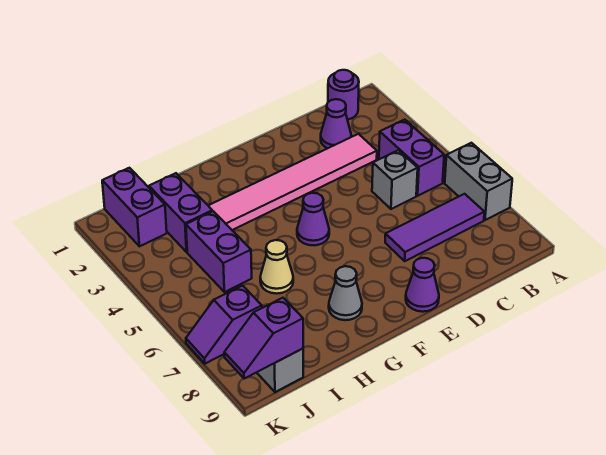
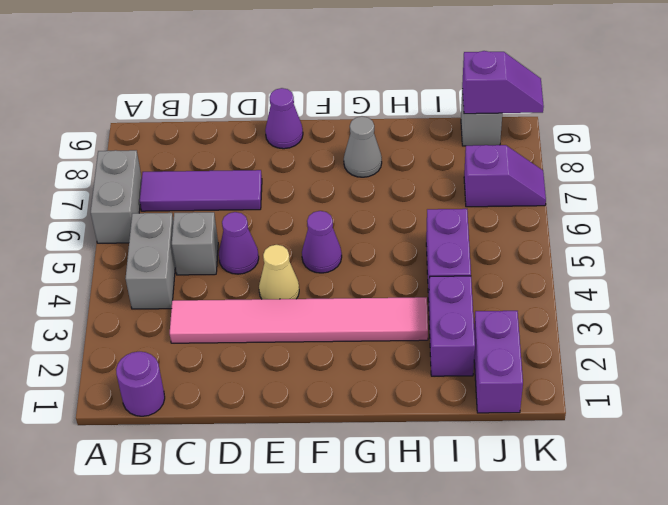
purple brick B4:B5 level 1 -> grey brick B4:B5 level 1
purple cone C2 level 1 -> purple cone D5 level 1
tan cone H6 level 1 -> tan cone E4 level 1

